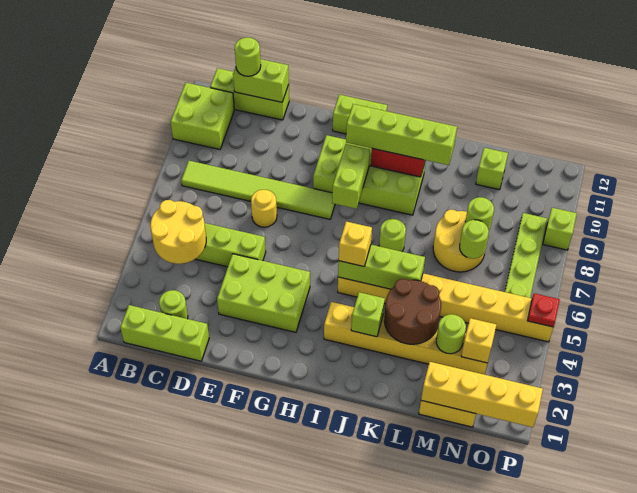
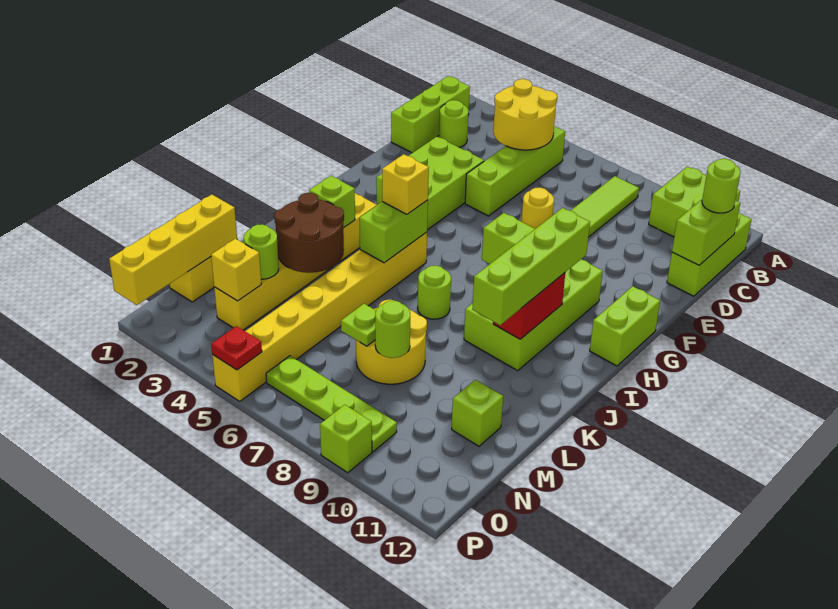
lime brick I5:K5 level 2 -> lime brick I5:J5 level 2
lime round brick M7 level 2 -> lime plate M7 level 2

